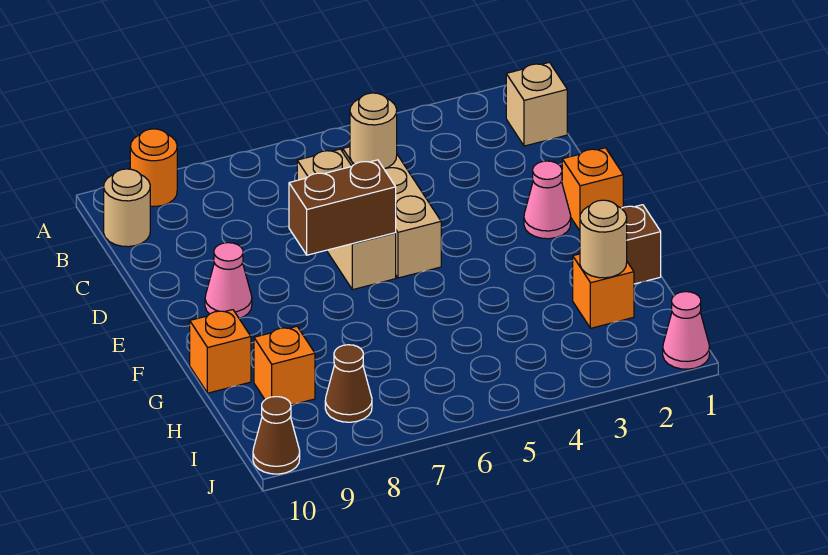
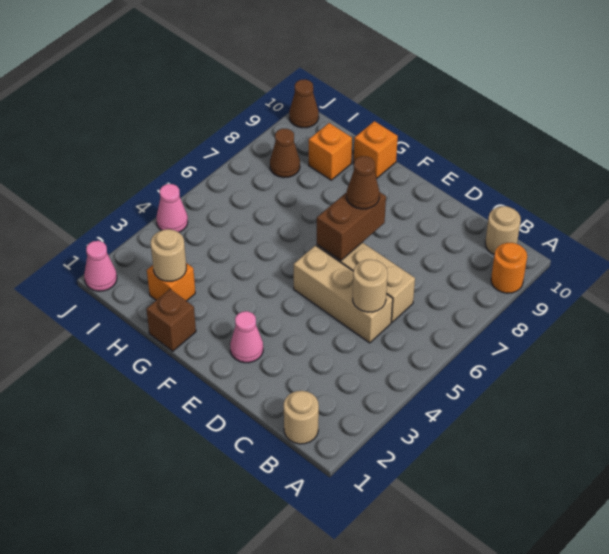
tan brick B1 level 1 -> tan round brick B1 level 1
orange brick E1 level 1 -> none
none -> brown cone E7 level 3
pink cone E9 level 1 -> pink cone J4 level 1

